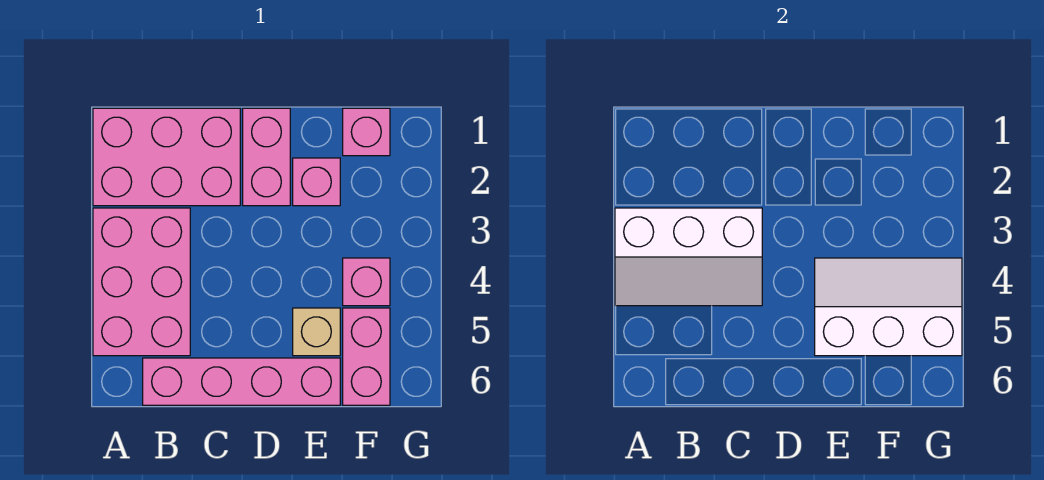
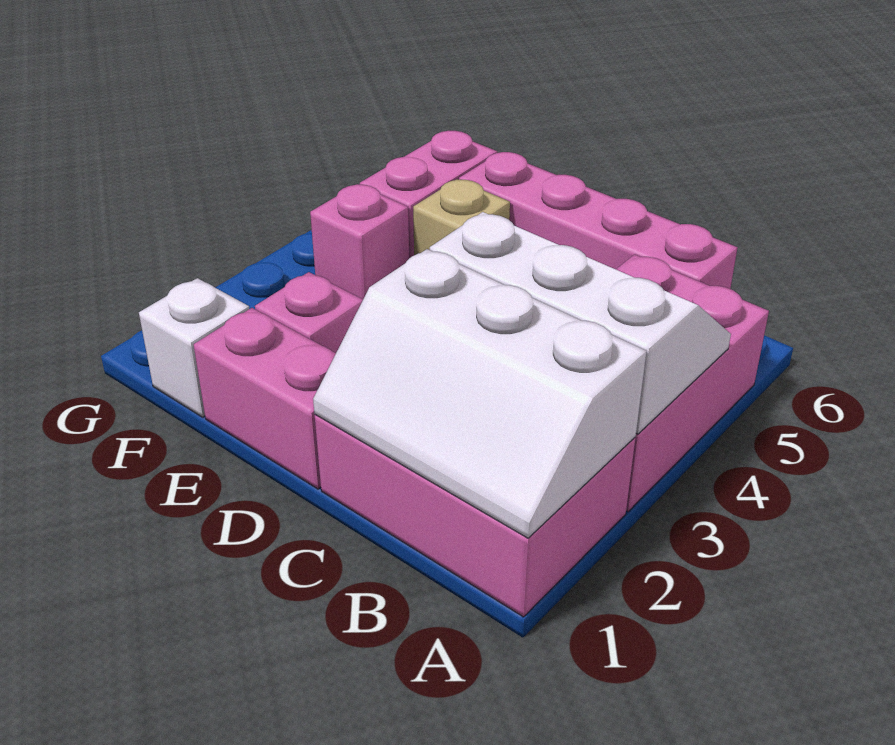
pink brick D1:D2 level 1 -> pink brick D1:E1 level 1
white slope E4:G5 level 2 top 5 -> white slope A1:C2 level 2 top 2
pink brick F1 level 1 -> white brick F1 level 1

